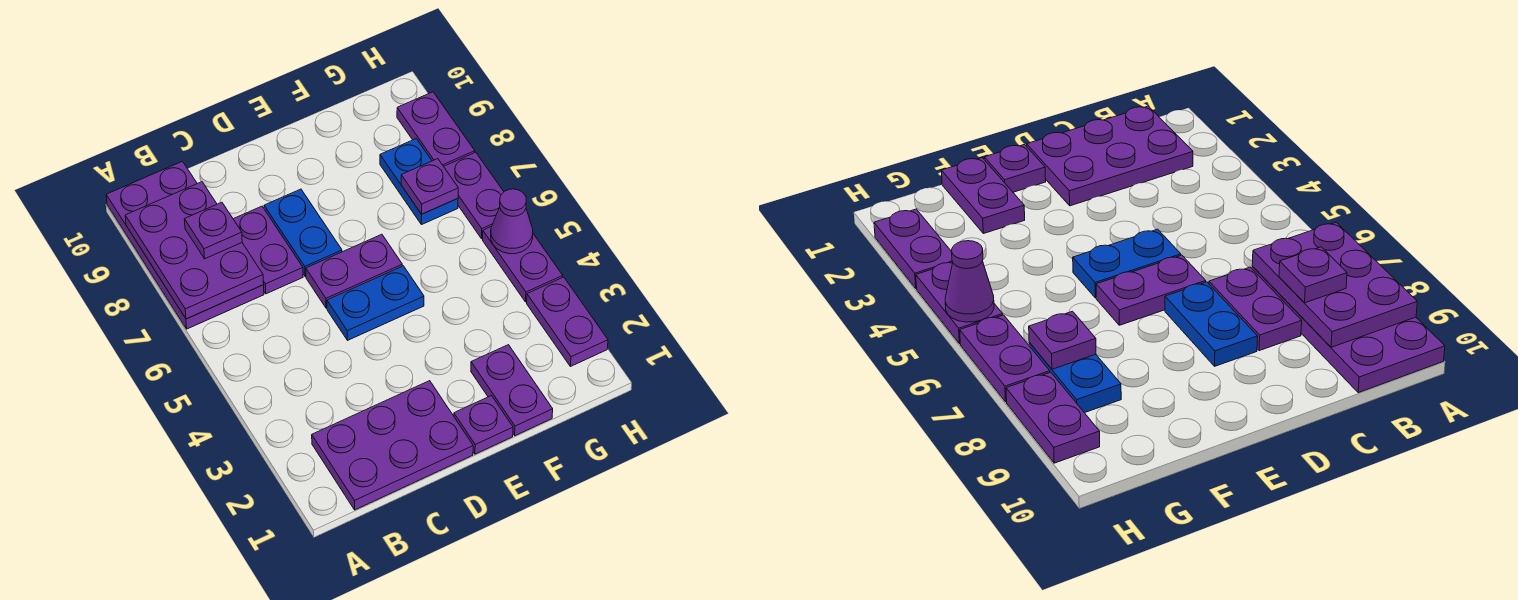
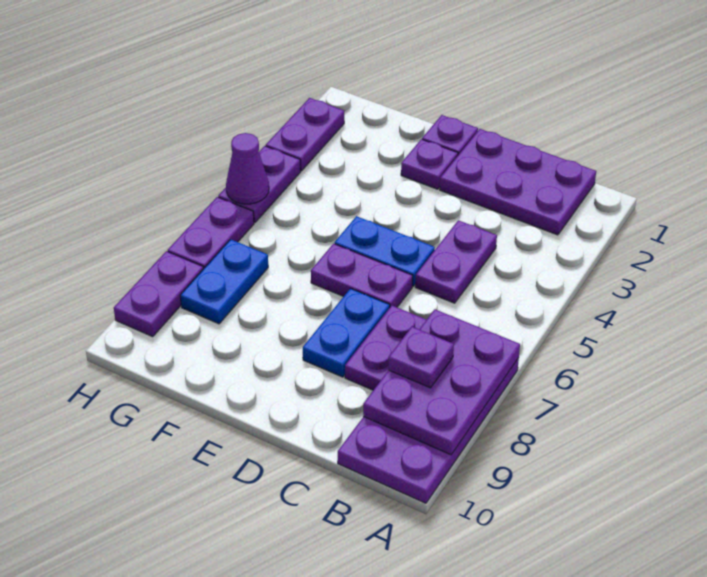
purple plate F1:F2 level 1 -> purple plate C4:C5 level 1
purple plate G7 level 2 -> purple plate E2 level 1

